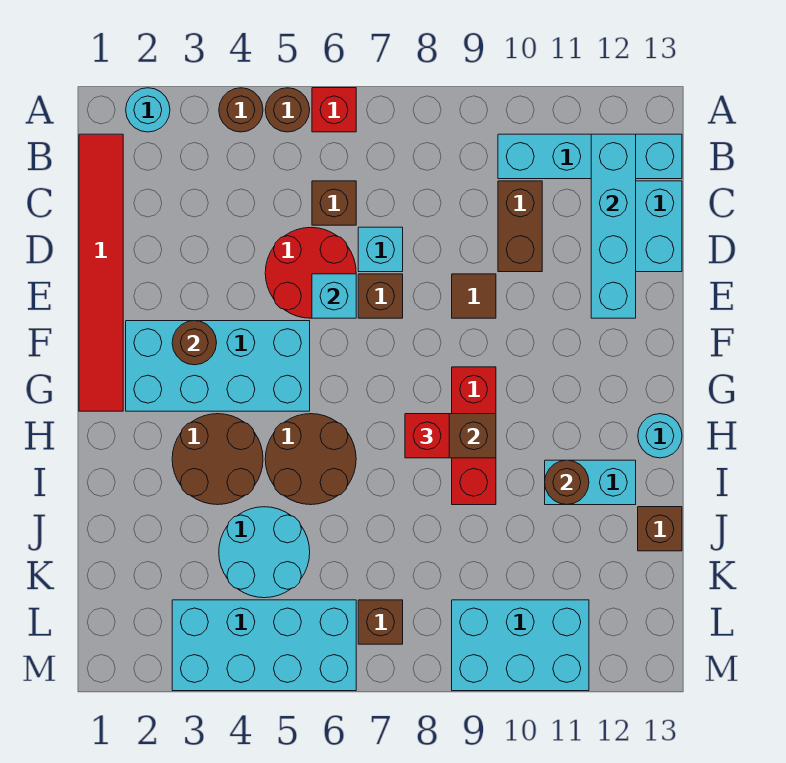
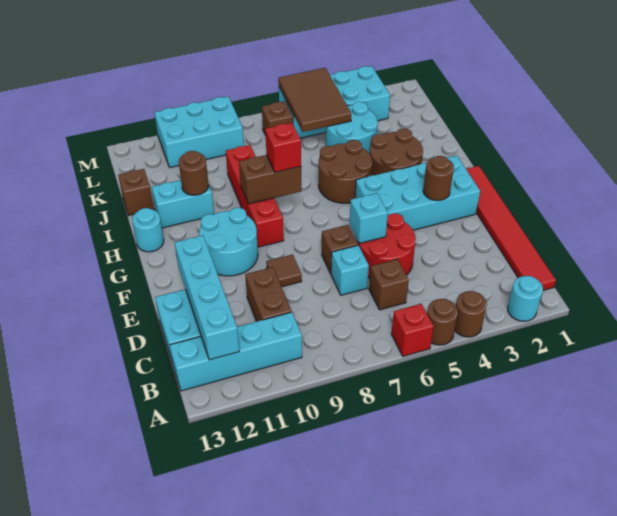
none -> cyan round brick F10:G11 level 1
red brick G9:I9 level 1 -> red brick G9:J9 level 1
none -> brown tile K5:M6 level 2

